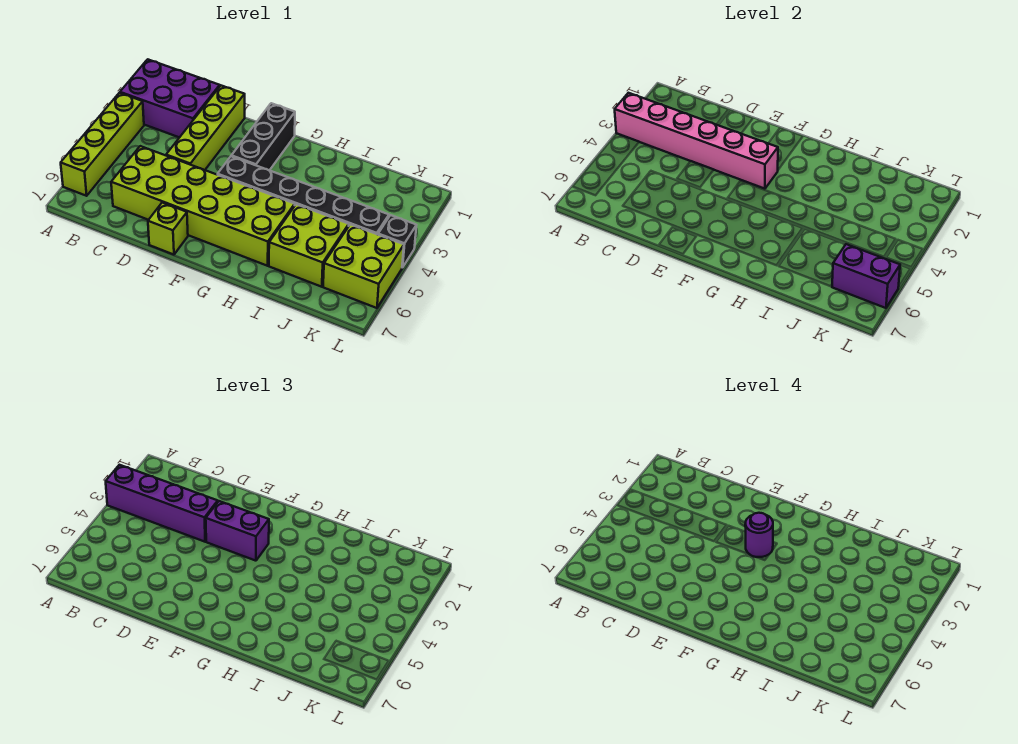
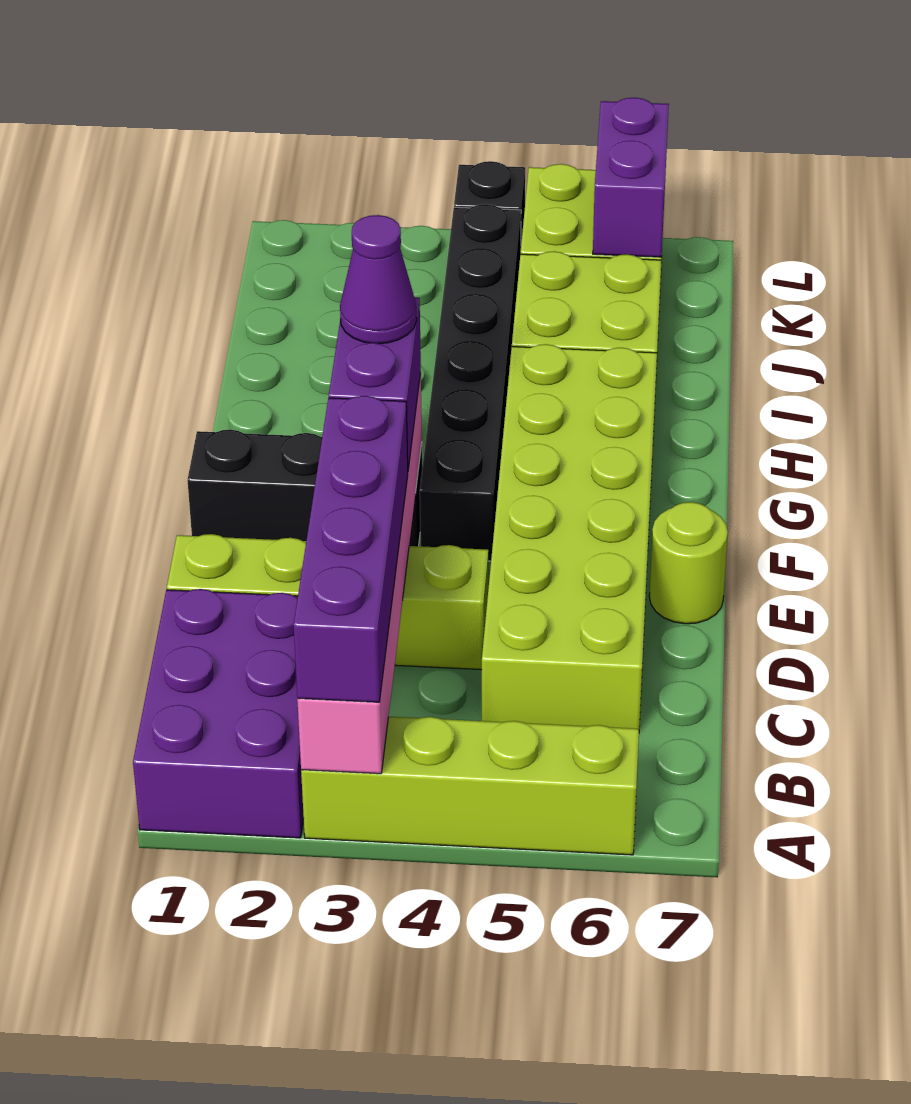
lime brick E7 level 1 -> lime round brick E7 level 1
purple round brick F3 level 4 -> purple cone F3 level 4

